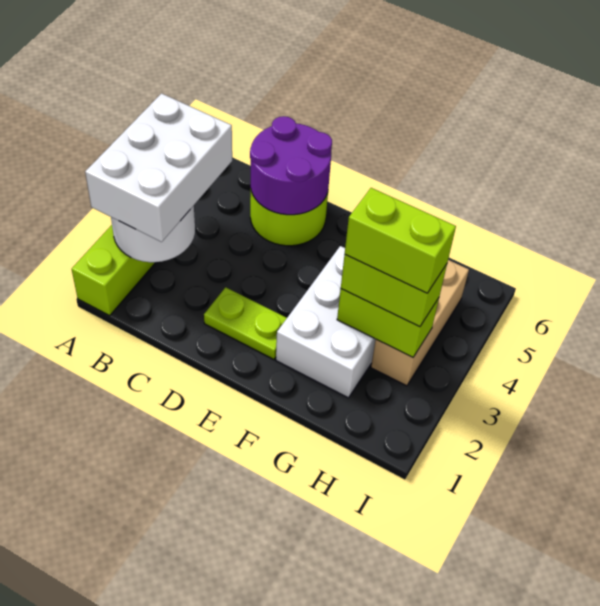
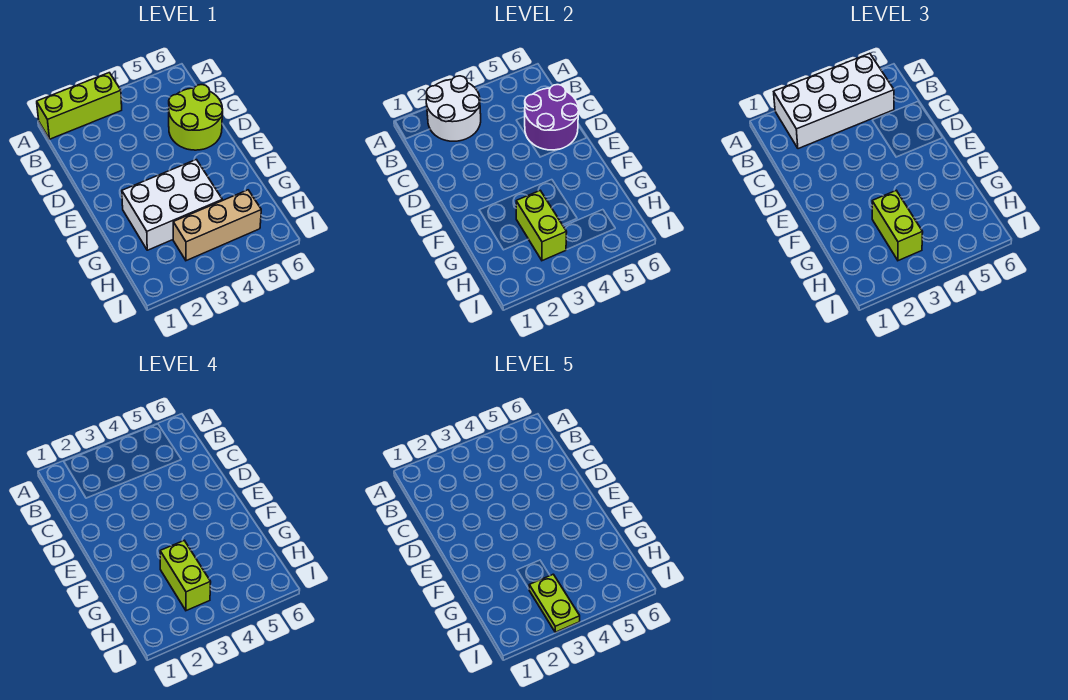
white brick A2:B4 level 3 -> white brick A2:B5 level 3
lime plate D2:E2 level 1 -> lime plate H3:I3 level 5

